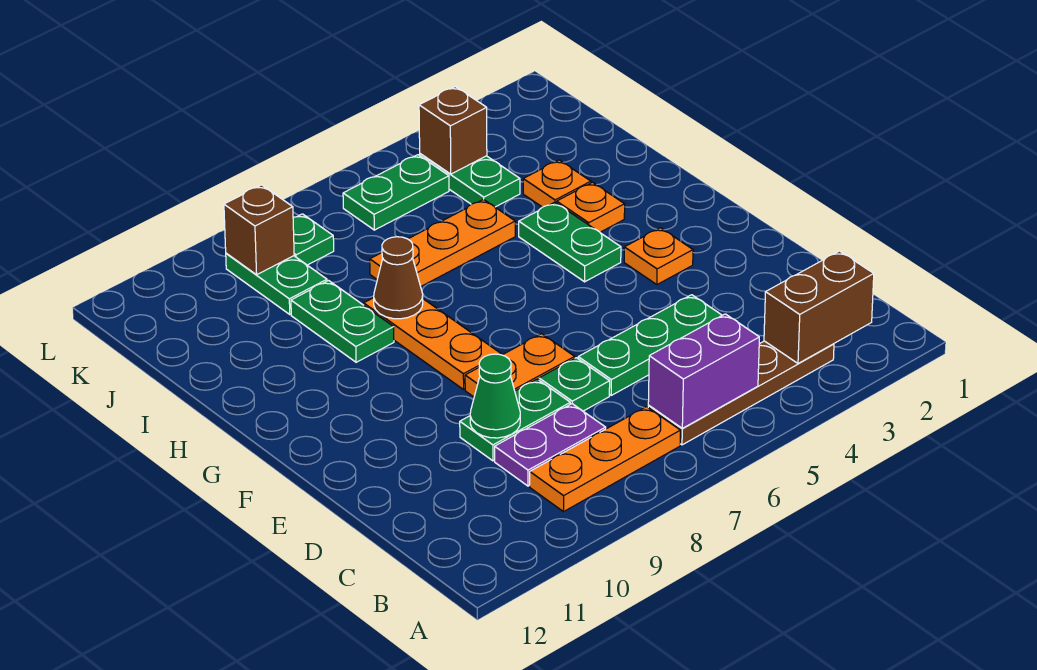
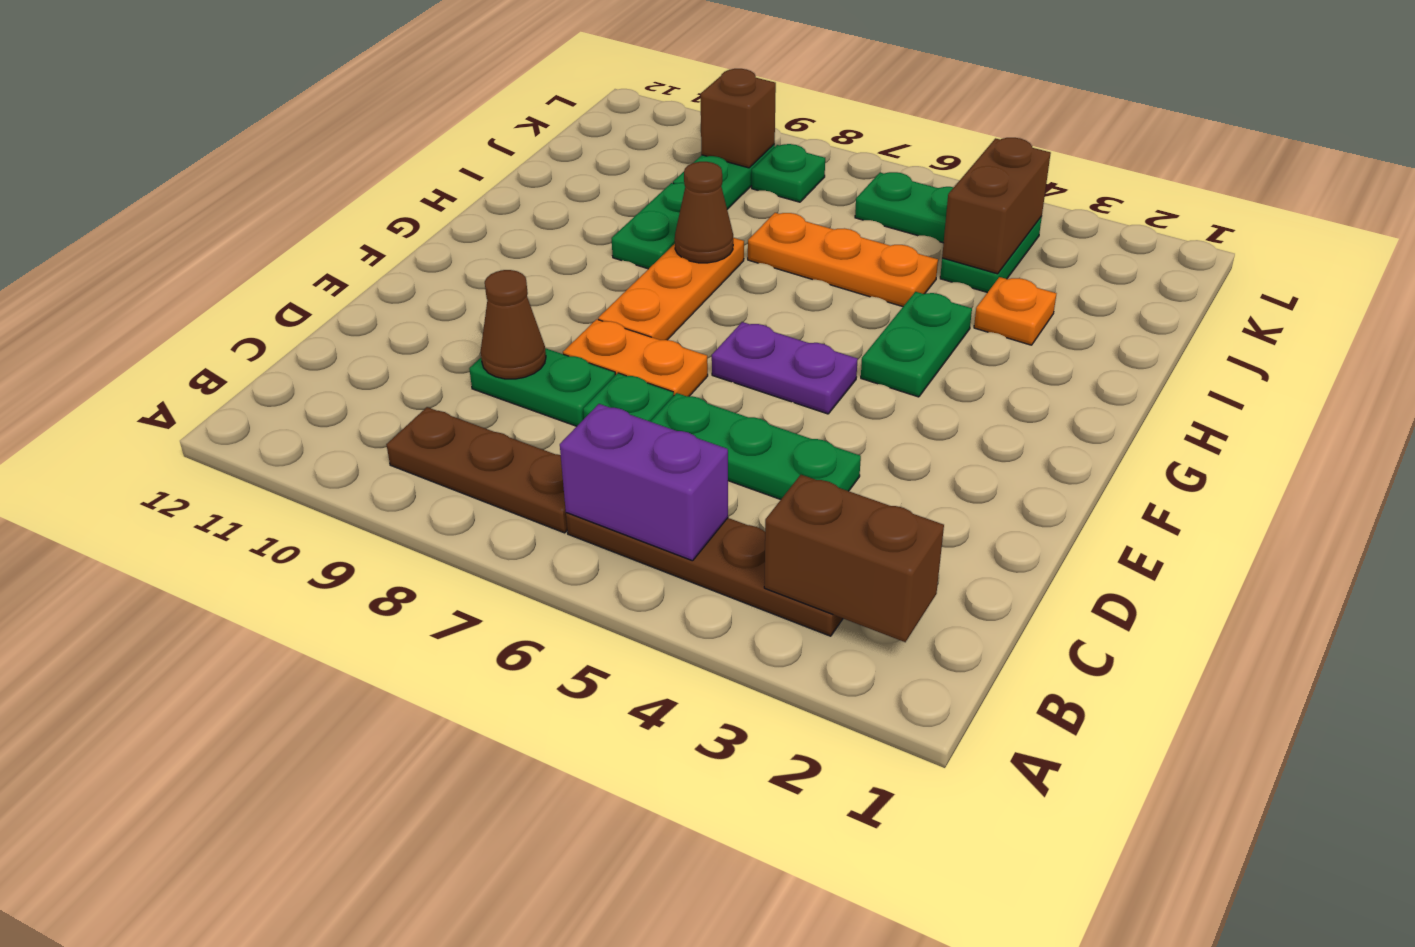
orange plate B7:B9 level 1 -> brown plate B7:B9 level 1
purple plate C8:C9 level 1 -> purple plate F5:F6 level 1
green cone D9 level 2 -> brown cone D9 level 2
orange plate F3 level 1 -> none
orange plate H3 level 1 -> none
brown brick K4 level 2 -> brown brick J4:K4 level 2

